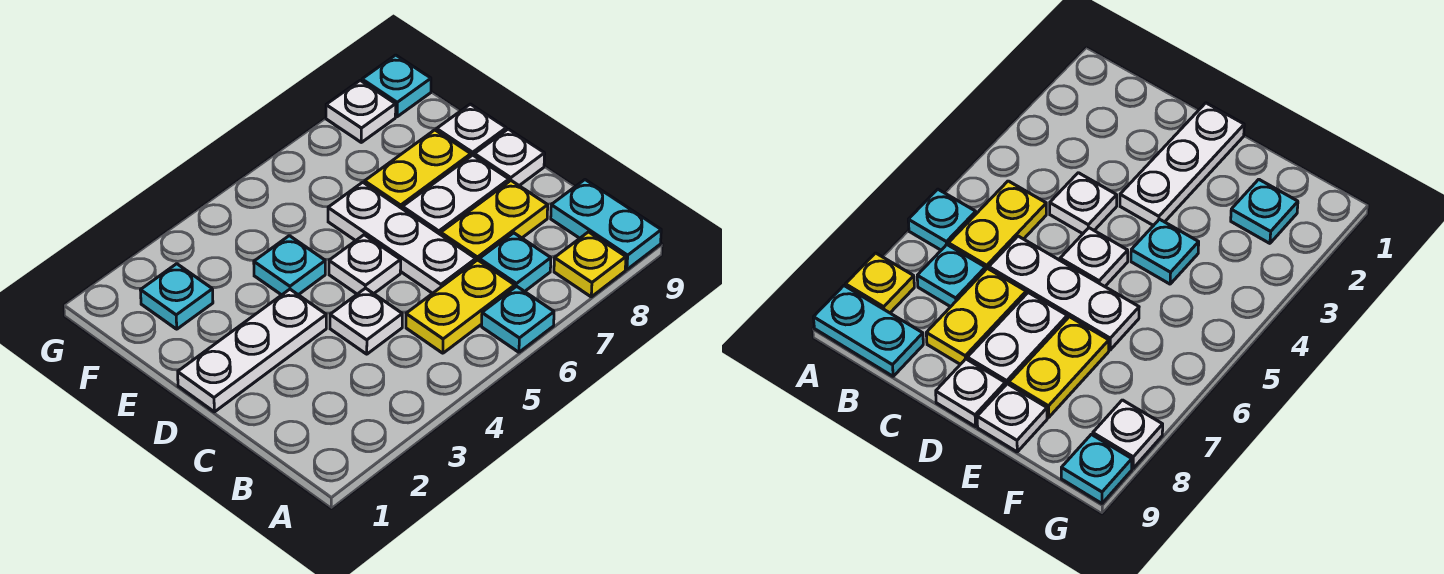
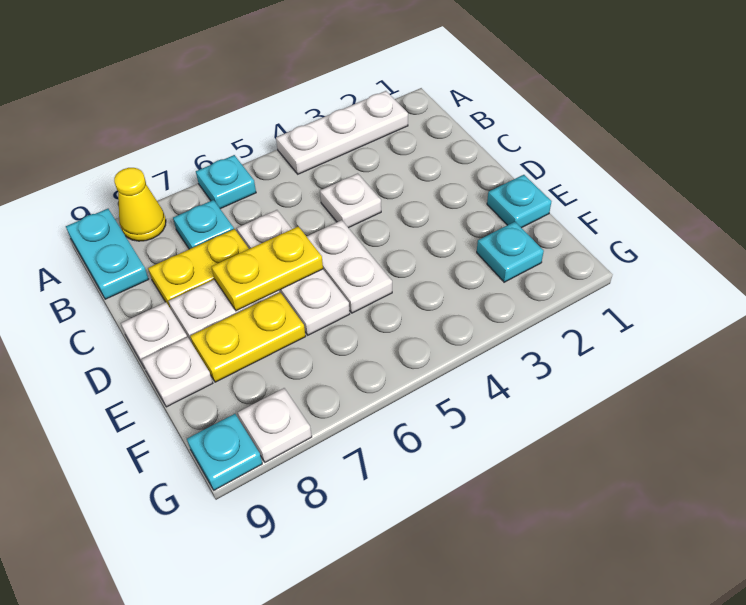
yellow plate A8 level 1 -> yellow cone A8 level 1
yellow plate B5:B6 level 1 -> yellow plate D6:D7 level 2
white plate D1:D3 level 1 -> white plate A2:A4 level 1
white plate D5 level 1 -> white plate D5:E5 level 1
cyan plate E4 level 1 -> cyan plate E1 level 1

